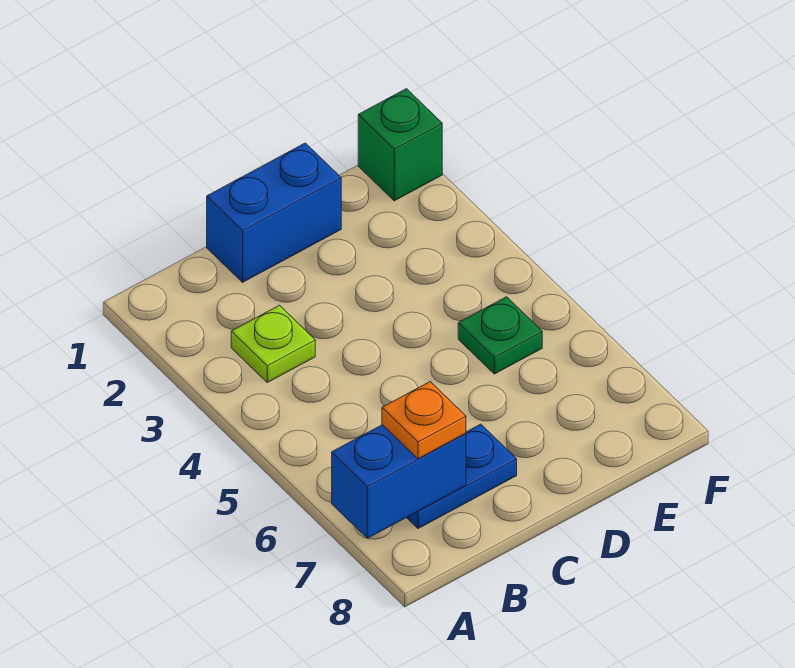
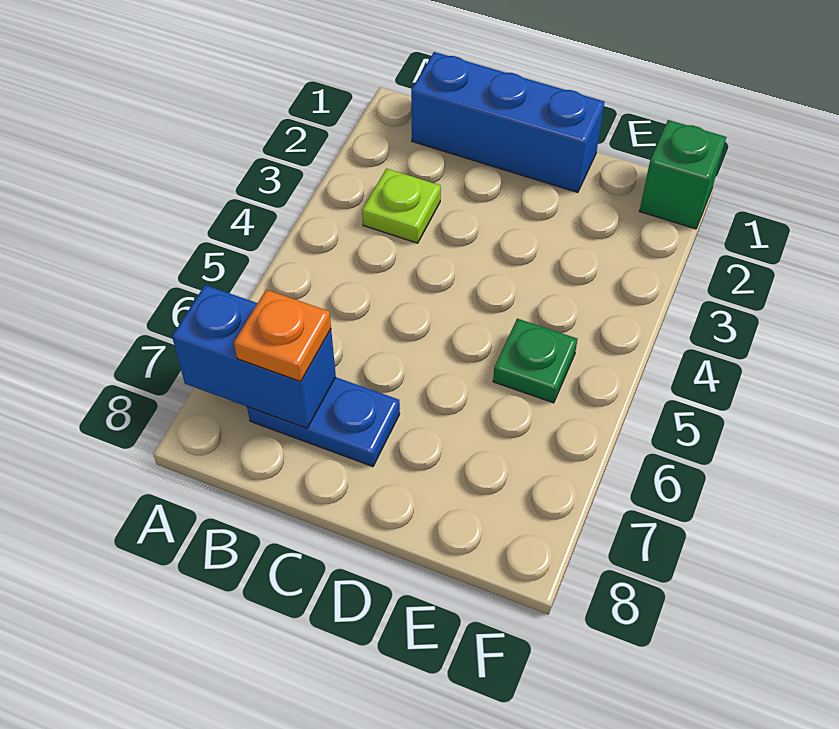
blue brick C1:D1 level 1 -> blue brick B1:D1 level 1

